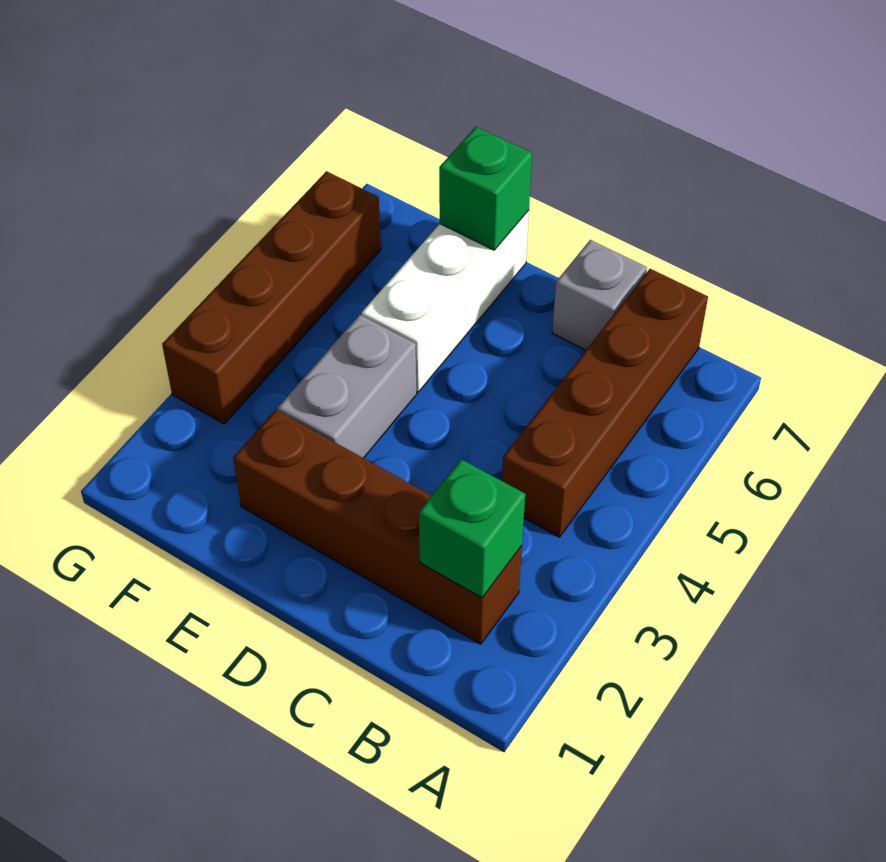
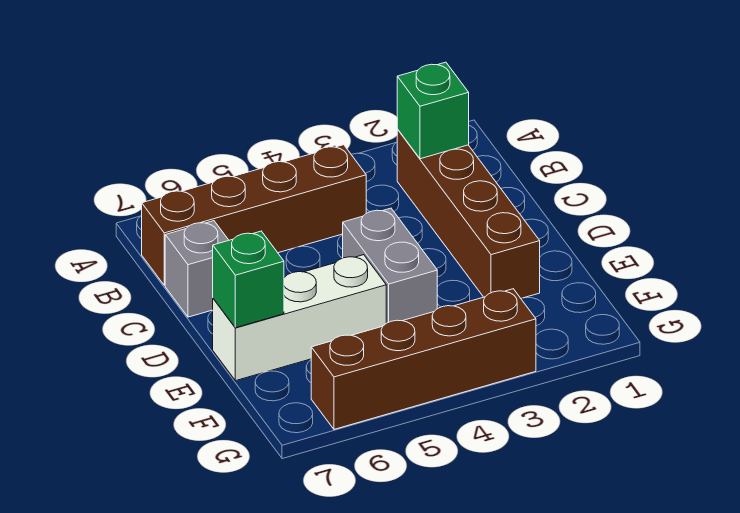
grey brick E3:E4 level 1 -> grey brick D4:E4 level 1

